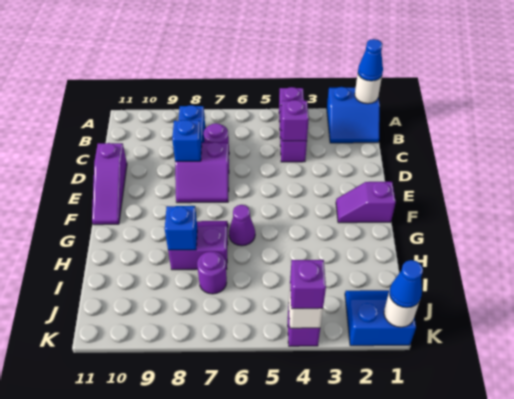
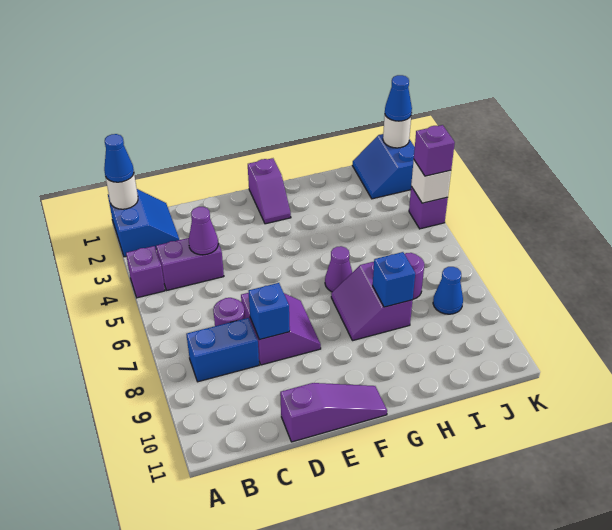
purple brick C4 level 2 -> purple cone C4 level 2
none -> blue cone J8 level 1

